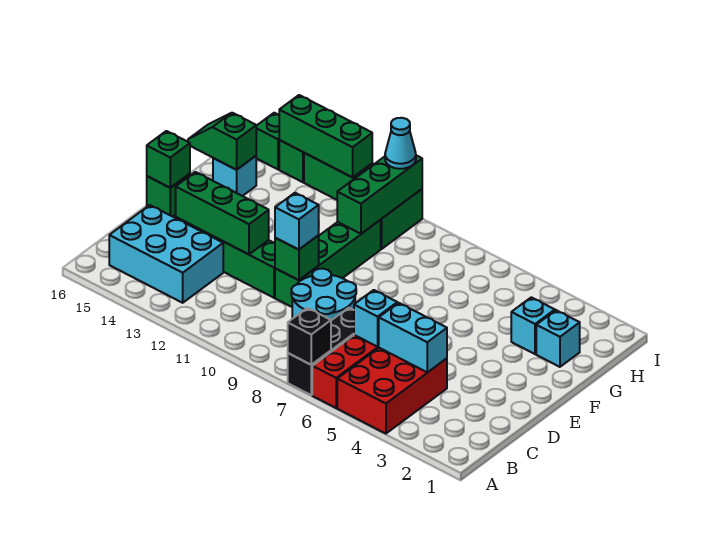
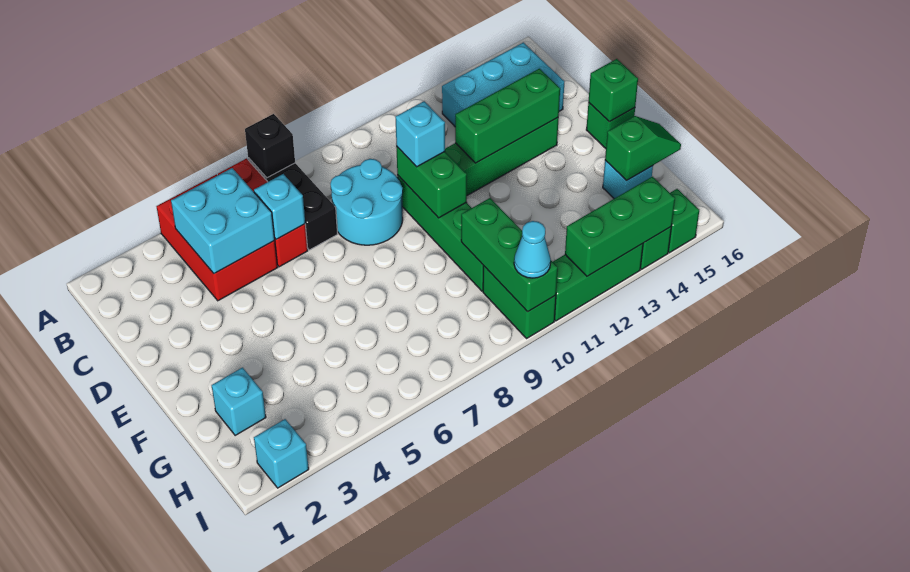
cyan brick C4:C5 level 2 -> cyan brick B4:C5 level 2
green brick D10 level 2 -> green brick D10:E10 level 2
cyan brick G3 level 1 -> cyan brick I2 level 1

